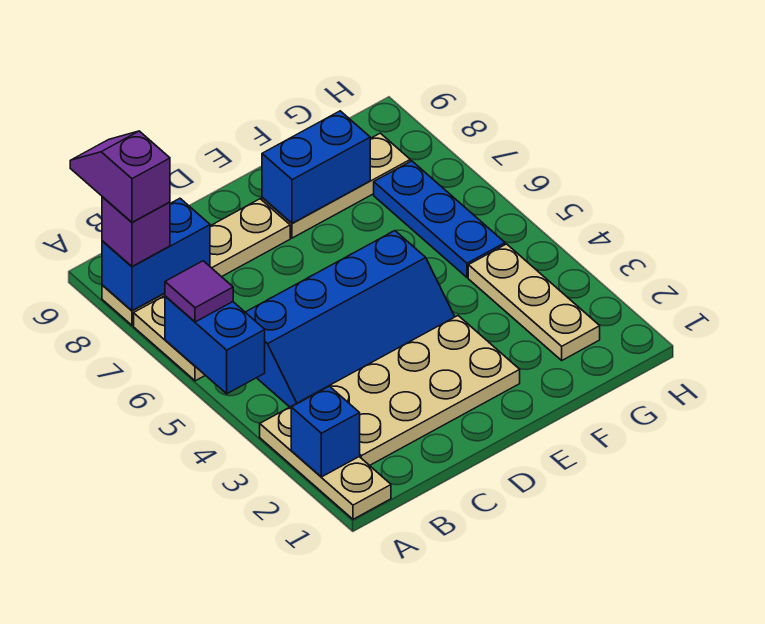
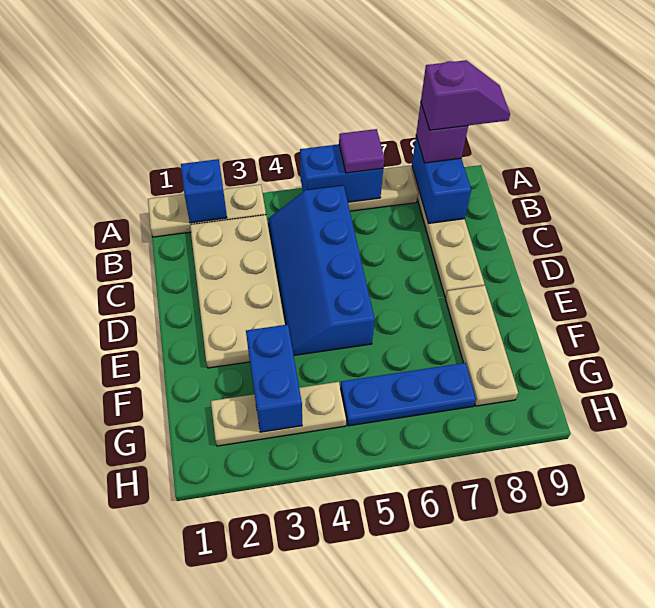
blue brick E8:F8 level 2 -> blue brick F3:G3 level 2

